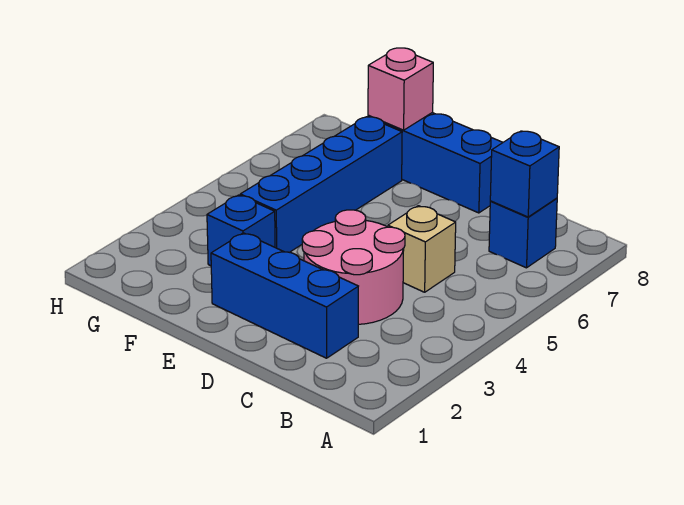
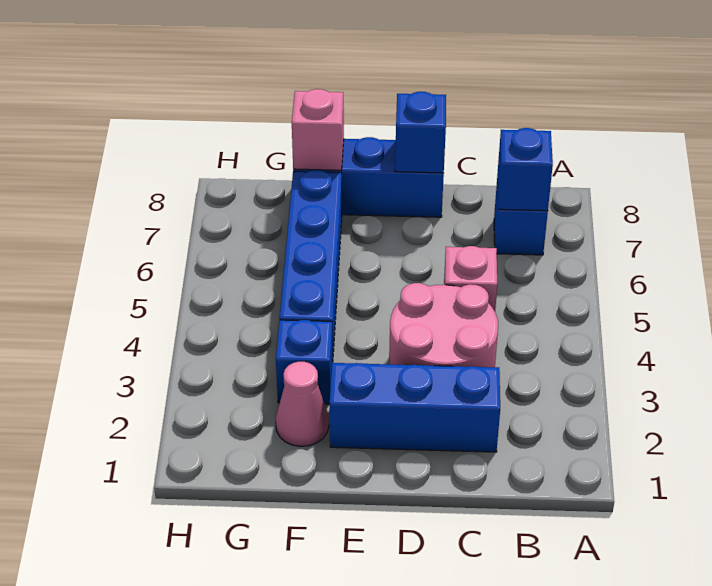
tan brick C5 level 1 -> pink brick C5 level 1
none -> blue brick D8 level 2
none -> pink cone F2 level 1

